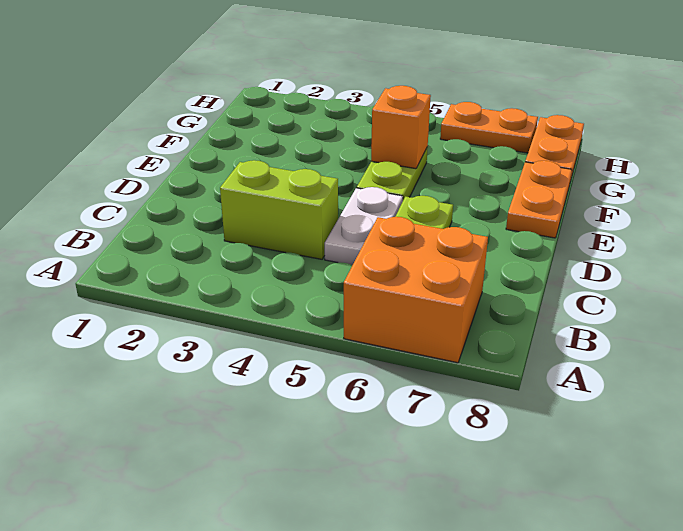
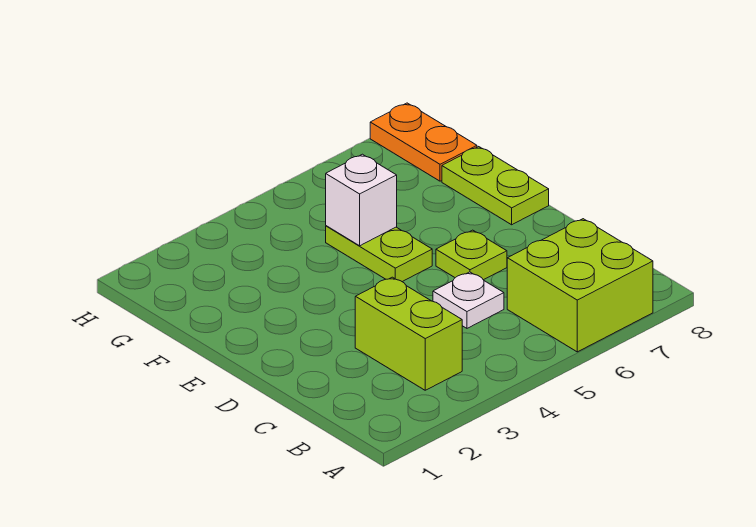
orange brick A6:B7 level 1 -> lime brick A6:B7 level 1
lime brick C3:C4 level 1 -> lime brick B3:C3 level 1
white plate C5:D5 level 1 -> white plate C5 level 1
orange plate E8:F8 level 1 -> lime plate E8:F8 level 1
orange brick F5 level 2 -> white brick F5 level 2
orange plate H6:H7 level 1 -> none

